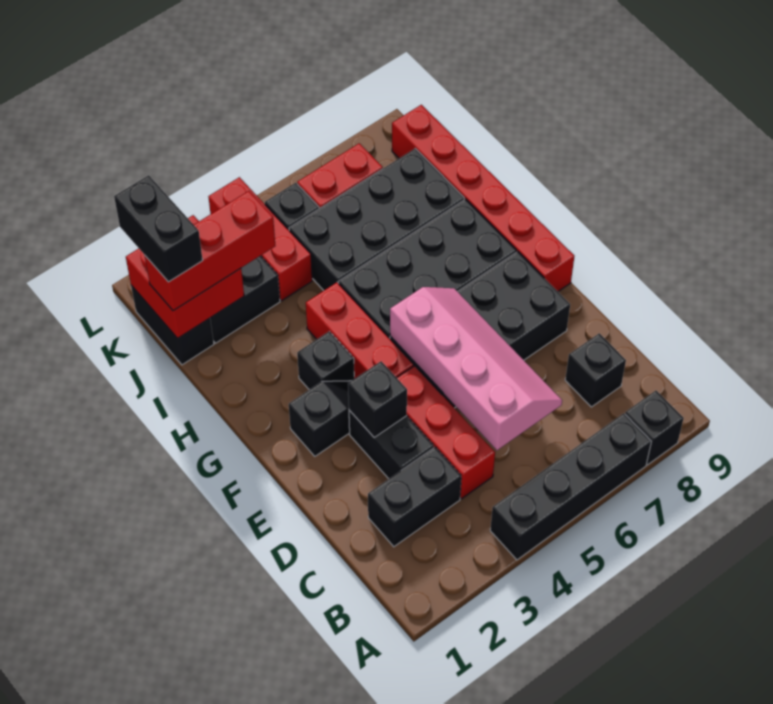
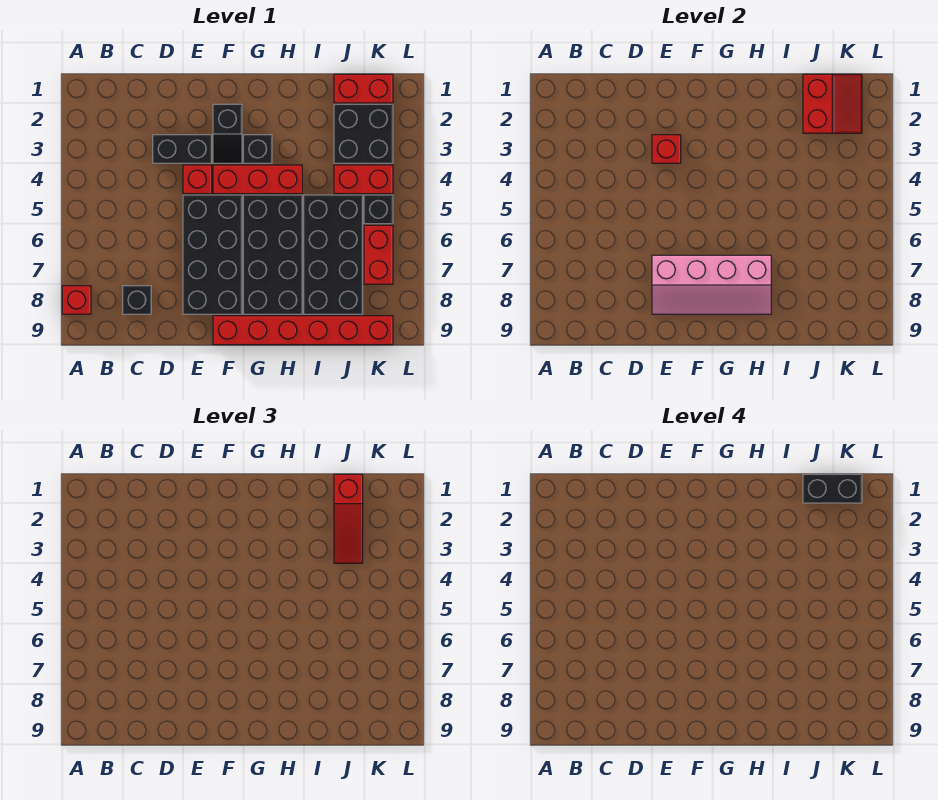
black brick A4:A7 level 1 -> none
black brick A8 level 1 -> red brick A8 level 1
black brick C2:C3 level 1 -> none
red brick C4:E4 level 1 -> red brick E4 level 1
pink slope C5:F6 level 2 top 5 -> pink slope E7:H8 level 2 top 7
black brick E3 level 2 -> red brick E3 level 2
black brick J1:K1 level 1 -> red brick J1:K1 level 1
red brick J1:K2 level 2 -> red slope J1:K2 level 2 top J
red brick J1:J3 level 3 -> red slope J1:J3 level 3 top 1
red brick J4:L4 level 1 -> red brick J4:K4 level 1

